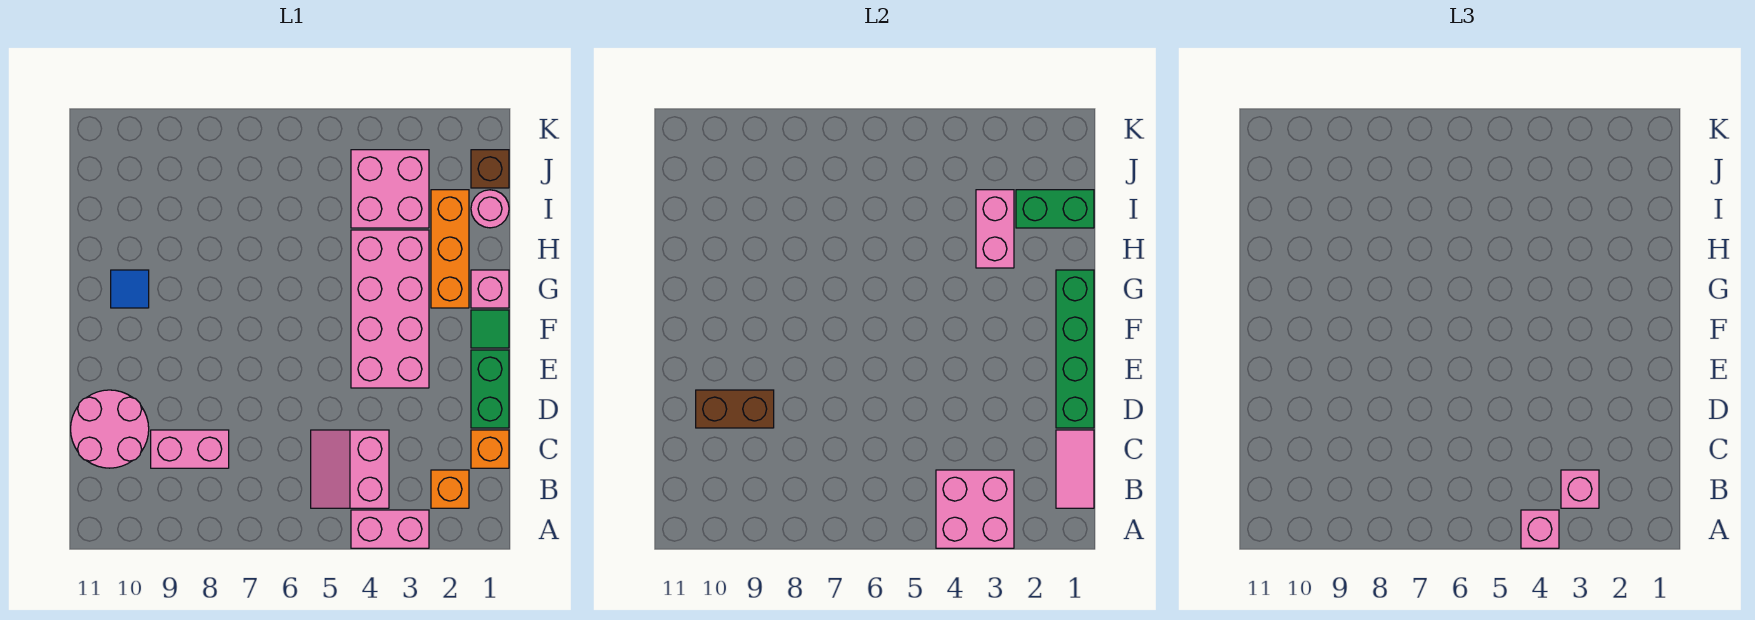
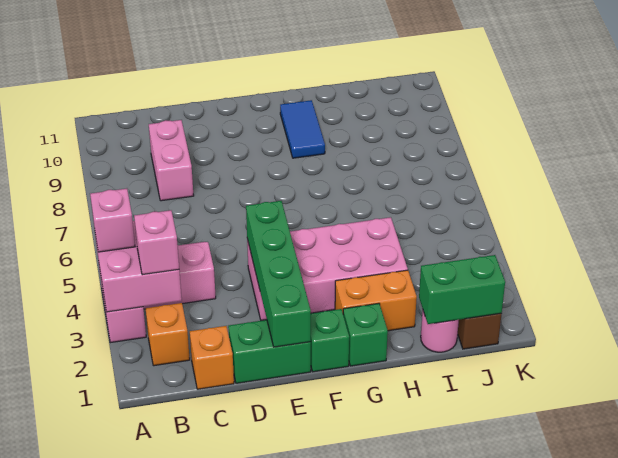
pink tile B1:C1 level 2 -> none
pink round brick C10:D11 level 1 -> none
green brick D1:G1 level 2 -> green brick E1:E4 level 2
brown brick D9:D10 level 2 -> none
green tile F1 level 1 -> green brick F1 level 1
pink brick G1 level 1 -> green brick G1 level 1
orange brick G2:I2 level 1 -> orange brick G2:H2 level 1
blue tile G10 level 1 -> blue tile G9:G10 level 1
pink brick H3:I3 level 2 -> none
green brick I1:I2 level 2 -> green brick I1:J1 level 2
pink brick I3:J4 level 1 -> none

